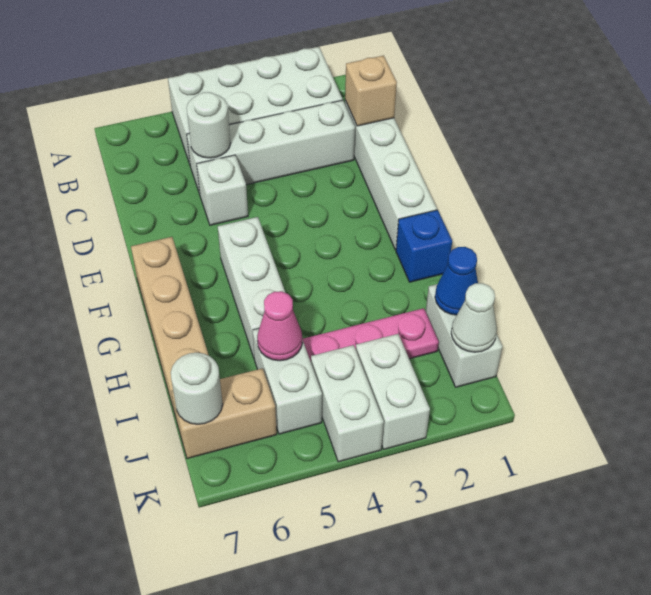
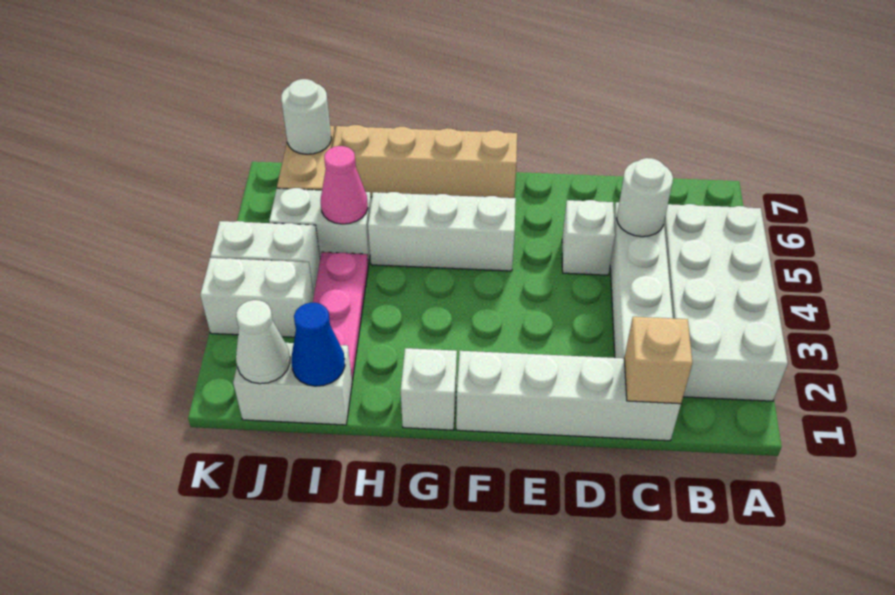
blue brick G1 level 1 -> white brick G1 level 1

